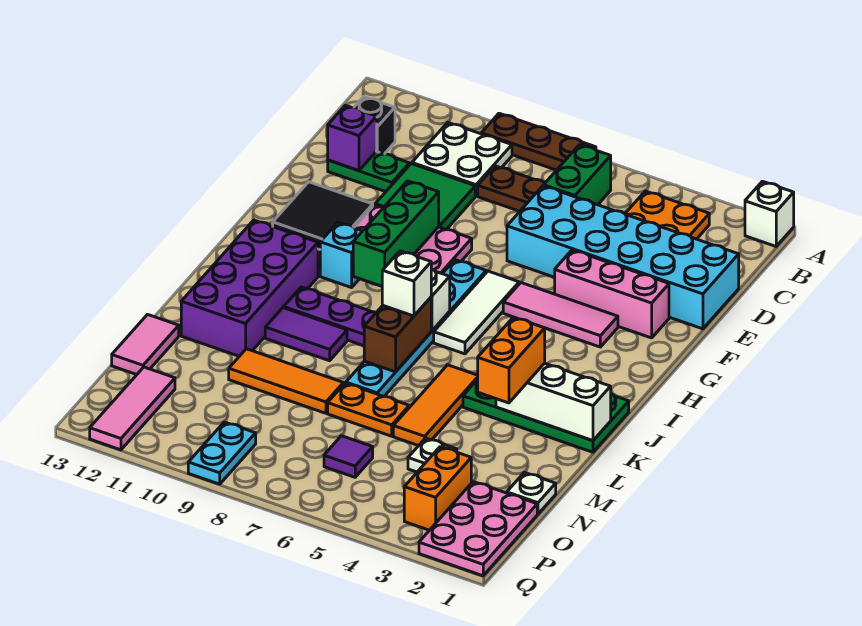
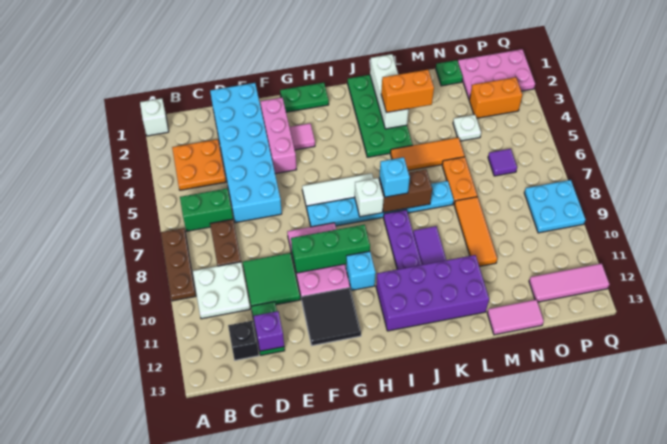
none -> green plate G1:H1 level 1
pink tile G3:G5 level 1 -> pink tile G3 level 1
white brick J7 level 3 -> cyan brick J7 level 3
white plate N1 level 1 -> green plate N1 level 1
cyan plate P9:Q9 level 1 -> cyan plate P8:Q9 level 1

